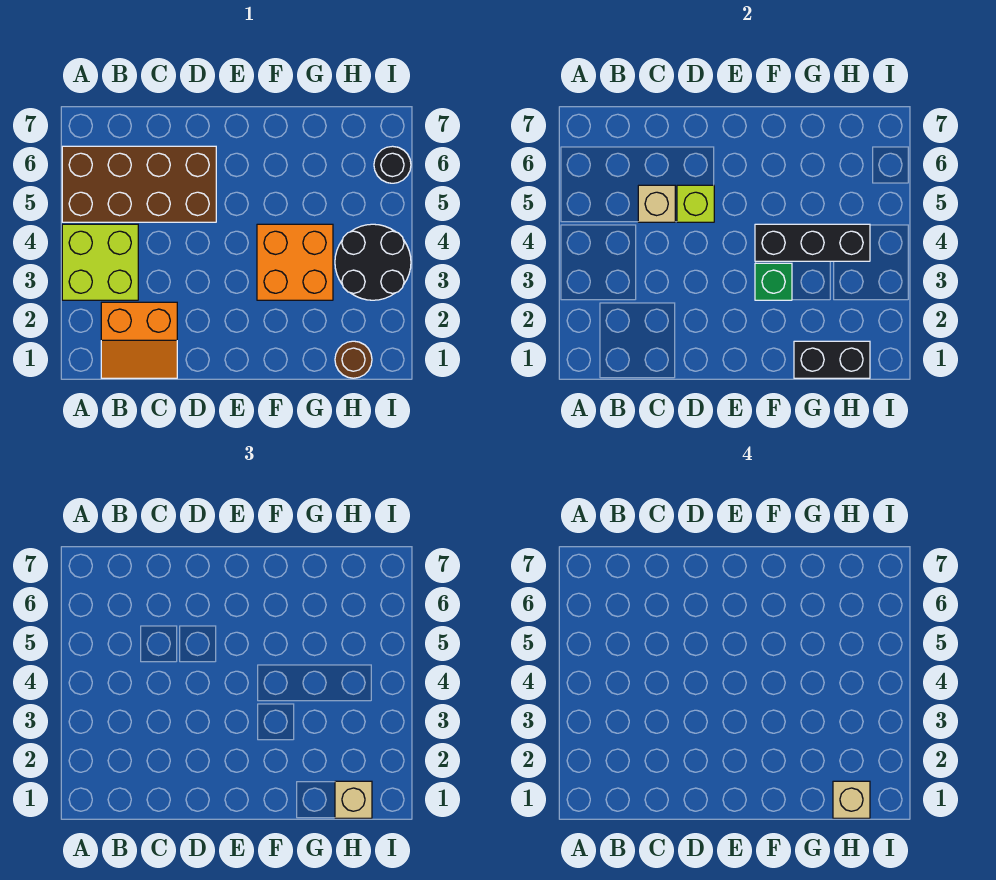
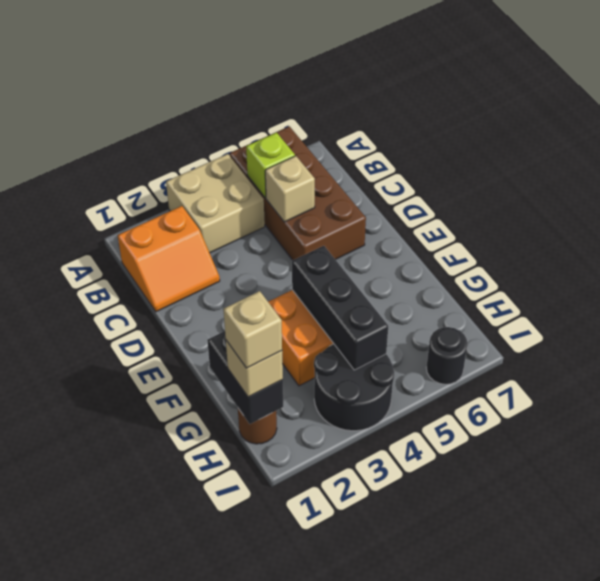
lime brick A3:B4 level 1 -> tan brick A3:B4 level 1
orange slope B1:C2 level 1 top 2 -> orange slope B1:C2 level 1 top B
lime brick D5 level 2 -> lime brick B5 level 2
green brick F3 level 2 -> none

